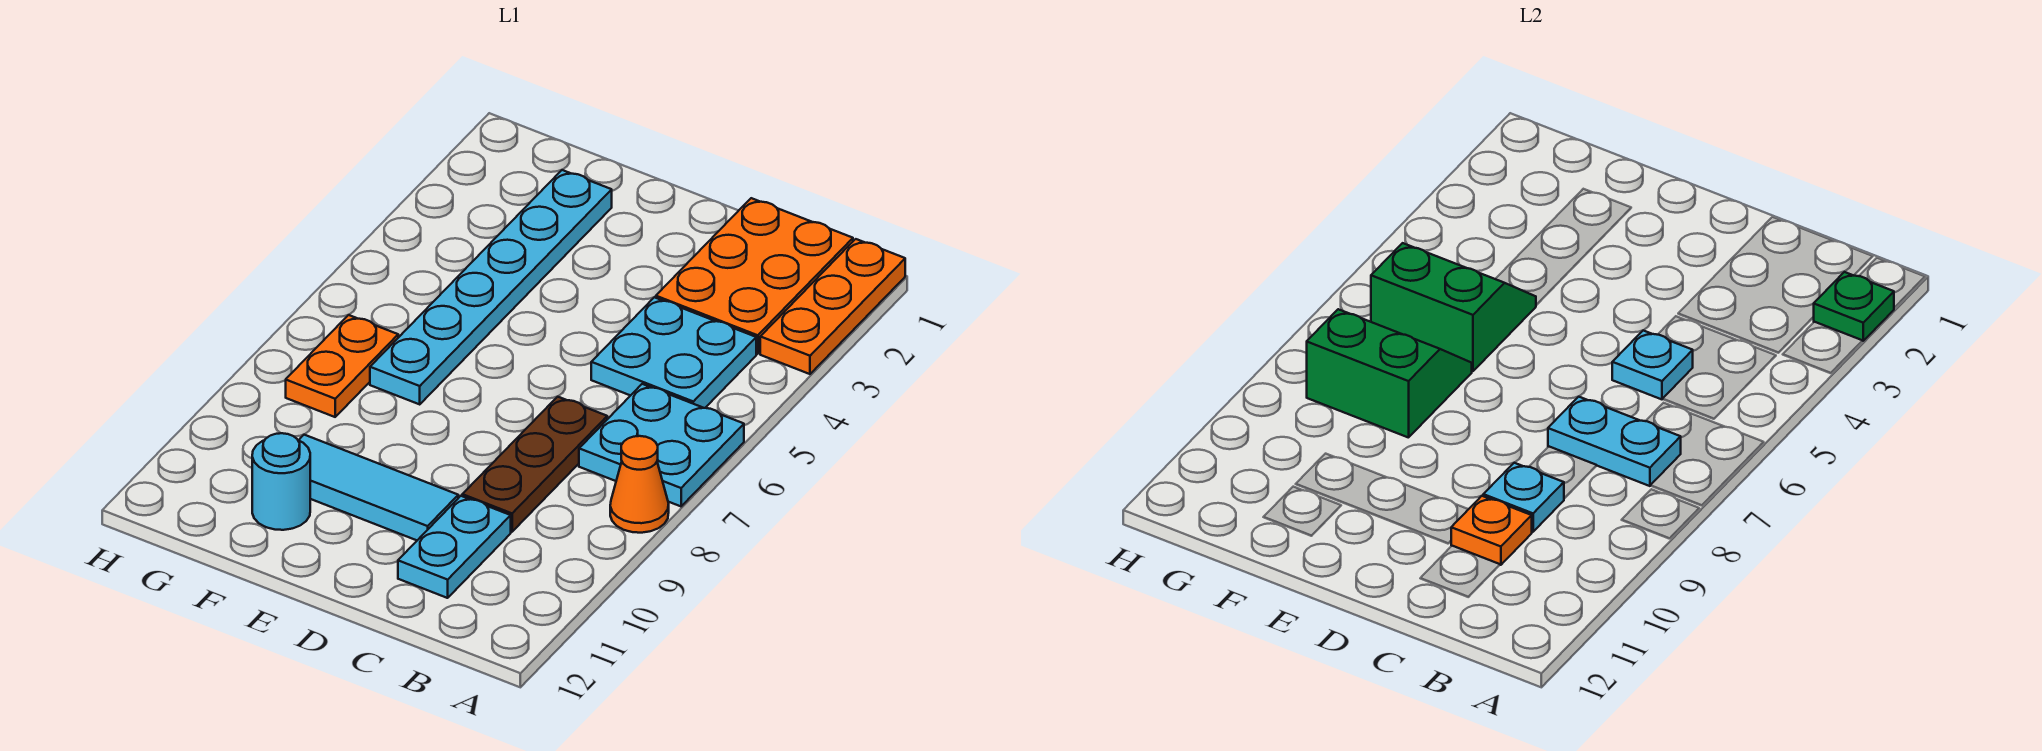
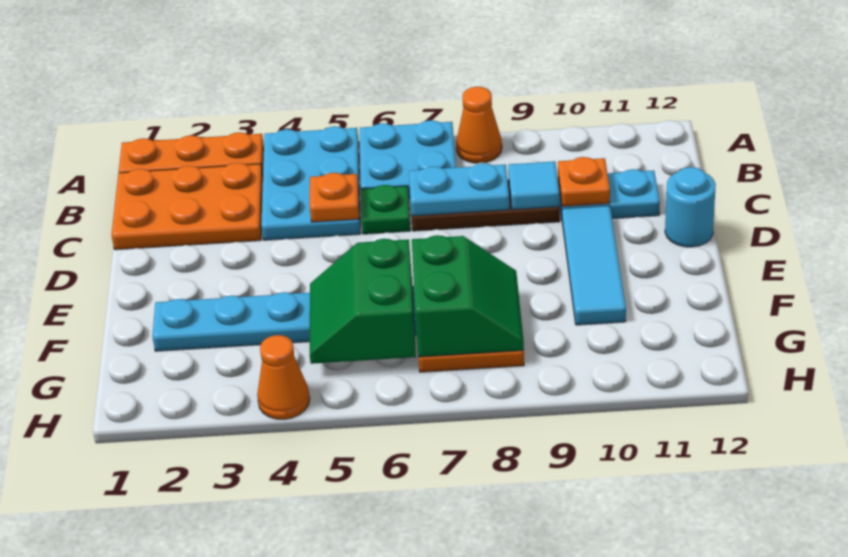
green plate A2 level 2 -> green plate C6 level 1
cyan plate B4:C5 level 1 -> cyan plate A4:C5 level 1
cyan plate B7:C7 level 2 -> cyan plate C7:C8 level 2
cyan plate C5 level 2 -> orange plate C5 level 2
cyan plate C9 level 2 -> cyan tile C9 level 2
green slope F7:G8 level 2 top 8 -> green slope F7:G8 level 2 top 7
cyan round brick F11 level 1 -> cyan round brick D12 level 1
none -> orange cone H4 level 1

